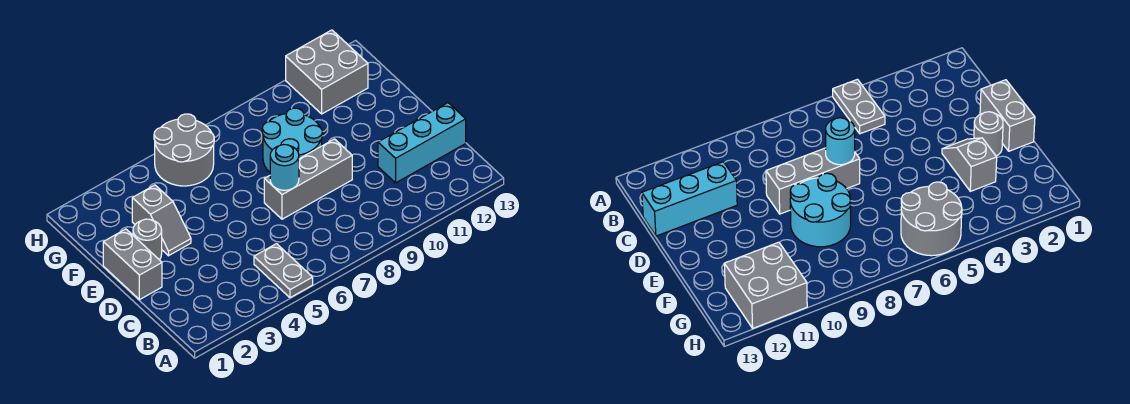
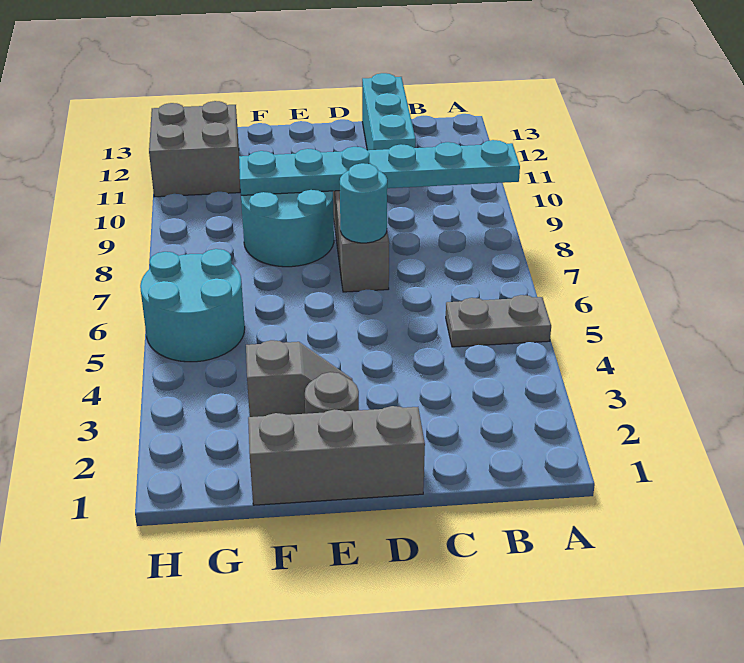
none -> cyan plate A9:F9 level 2
grey brick D1:E1 level 1 -> grey brick D1:F1 level 1
grey round brick G5:H6 level 1 -> cyan round brick G5:H6 level 1

